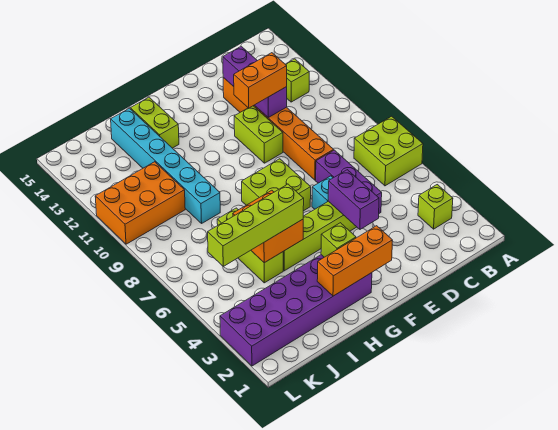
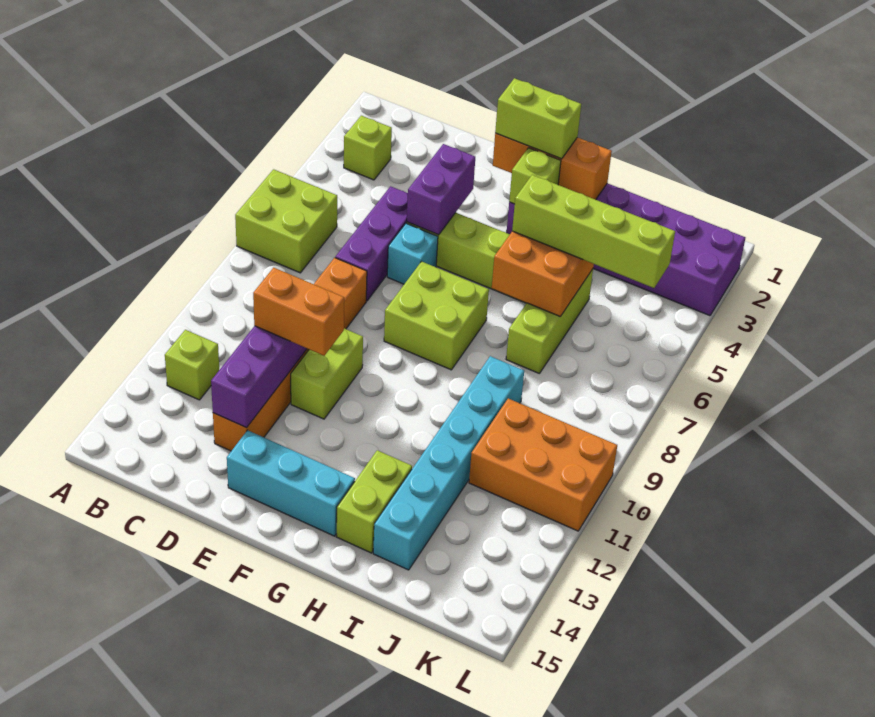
none -> cyan brick E14:G14 level 1
none -> lime brick F2:G2 level 3

